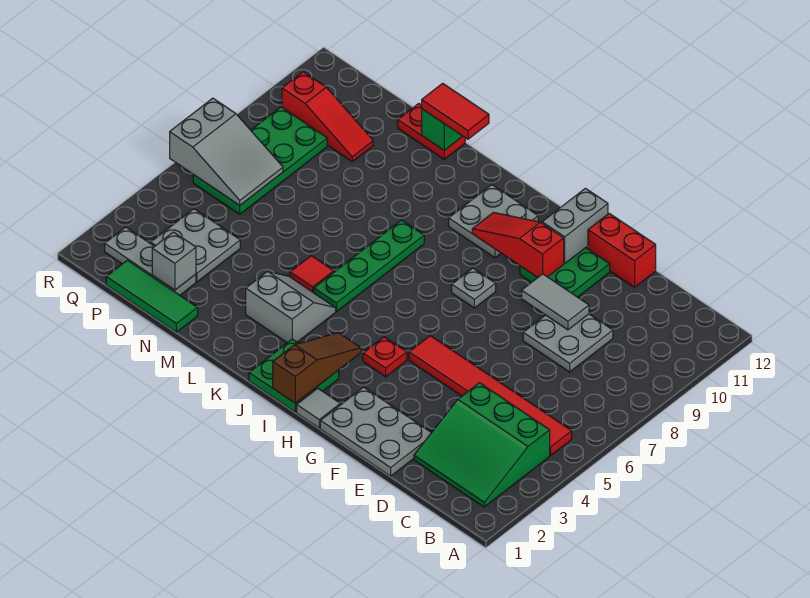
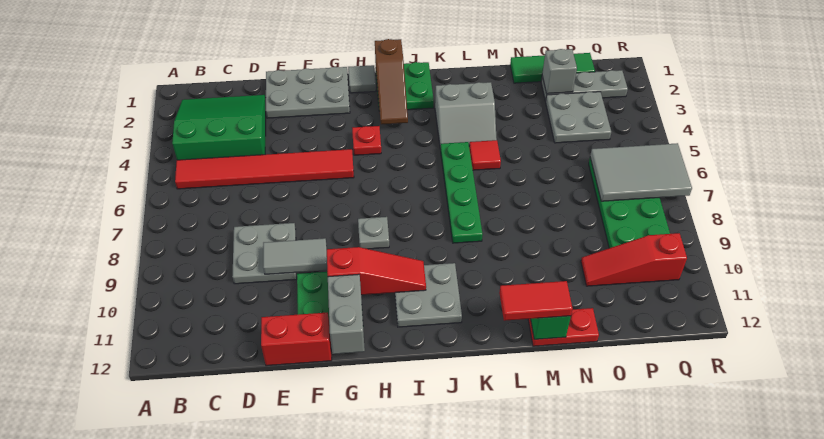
grey slope P6:R7 level 2 top R -> grey tile P6:R7 level 2

